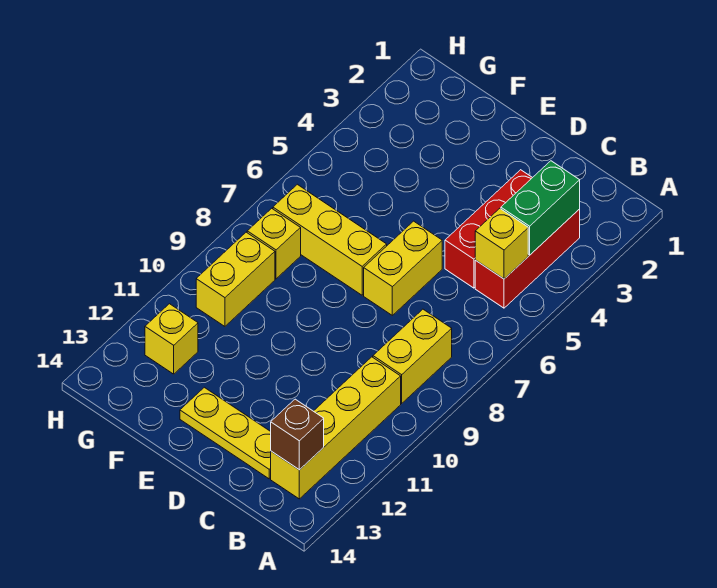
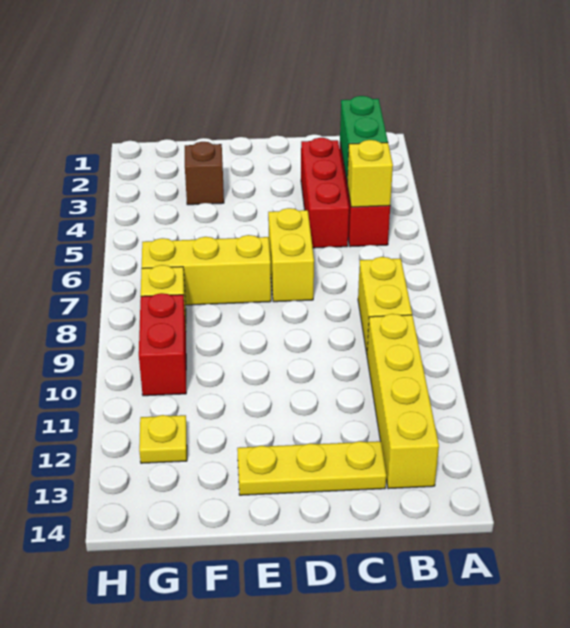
brown brick B13 level 2 -> brown brick F3 level 1
yellow brick G9:G10 level 1 -> red brick G9:G10 level 1
yellow brick G12 level 1 -> yellow plate G12 level 1

